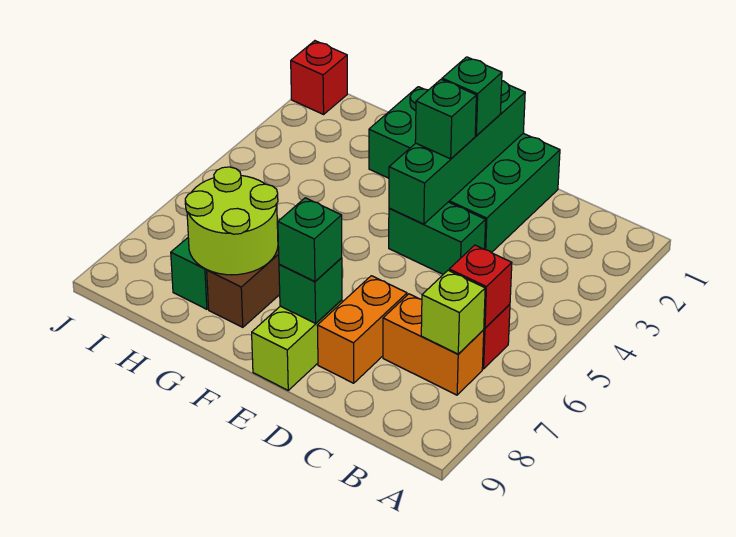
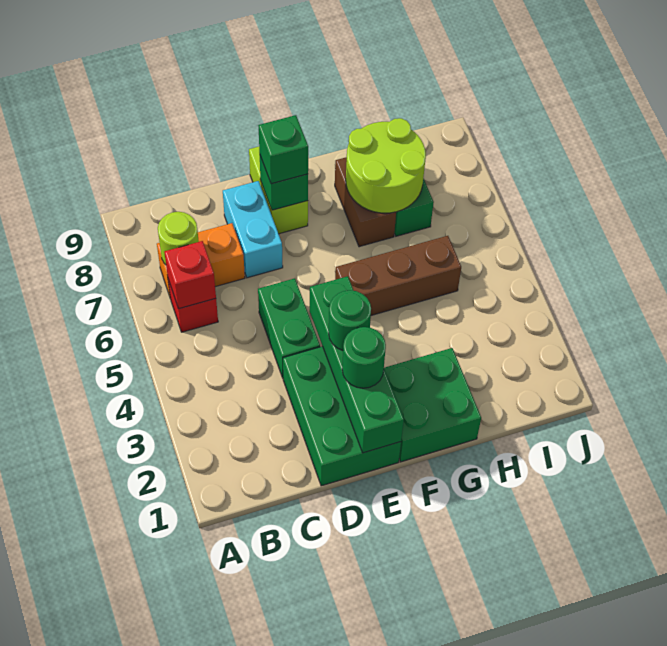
lime brick B7 level 2 -> lime round brick B7 level 2
green brick D4:E4 level 1 -> green brick D4:D5 level 1
orange brick D7:D8 level 1 -> cyan brick D7:D8 level 1
green brick E2 level 3 -> green round brick E2 level 3
green brick E3 level 3 -> green round brick E3 level 3
none -> brown brick F5:H5 level 1
red brick J1 level 1 -> none

